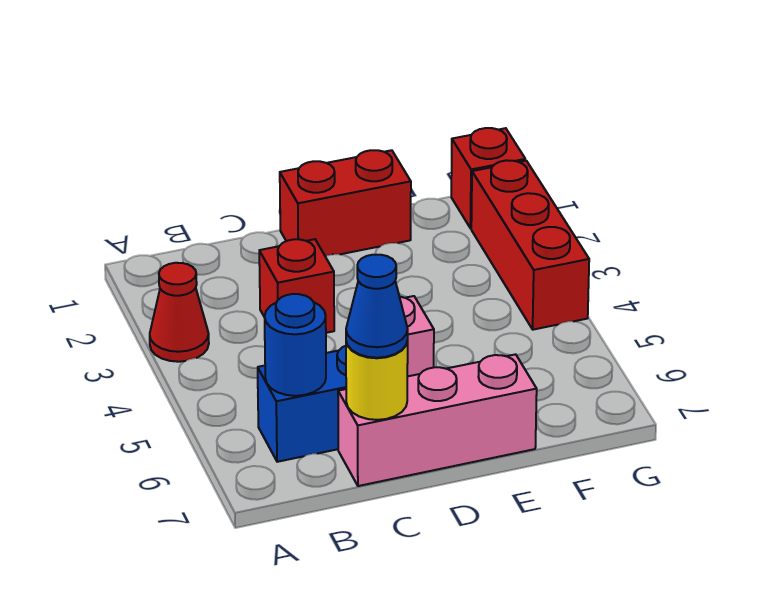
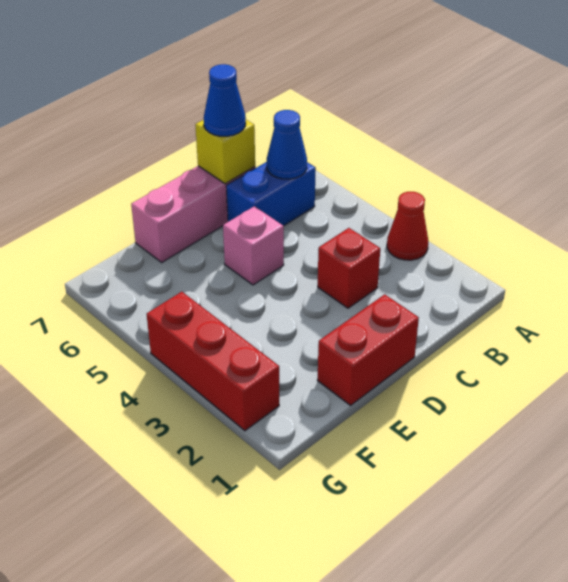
blue round brick B6 level 2 -> blue cone B6 level 2
yellow round brick C7 level 2 -> yellow brick C7 level 2
red brick G1 level 1 -> none

